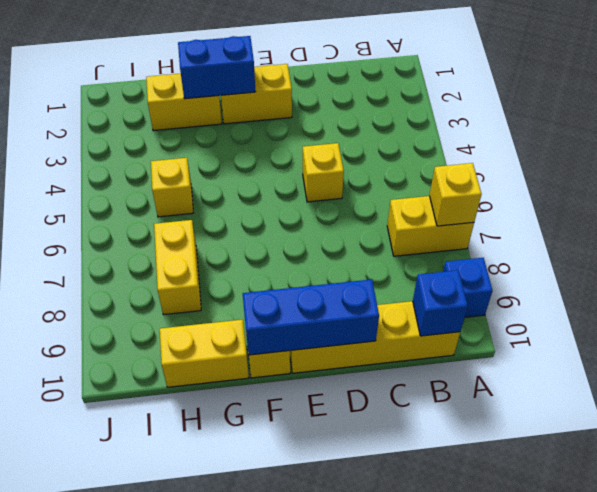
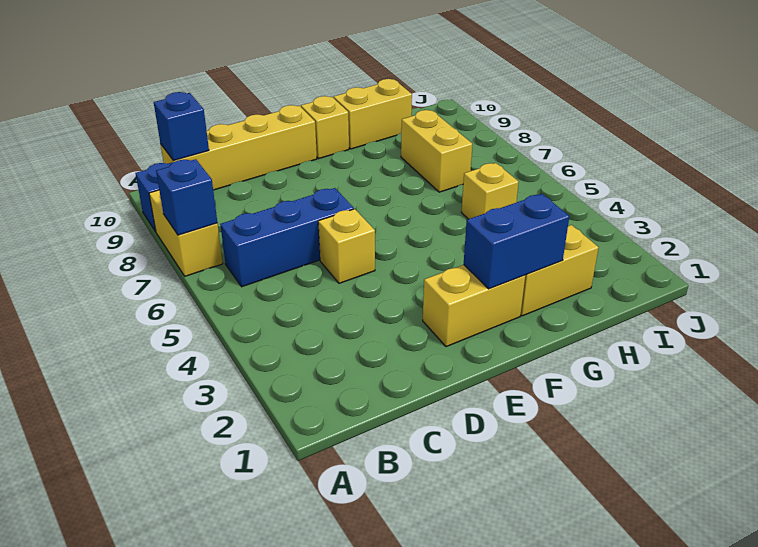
yellow brick A7:B7 level 1 -> yellow brick A7:A8 level 1
yellow brick A7 level 2 -> blue brick A7 level 2
blue brick D10:F10 level 2 -> blue brick B6:D6 level 1

